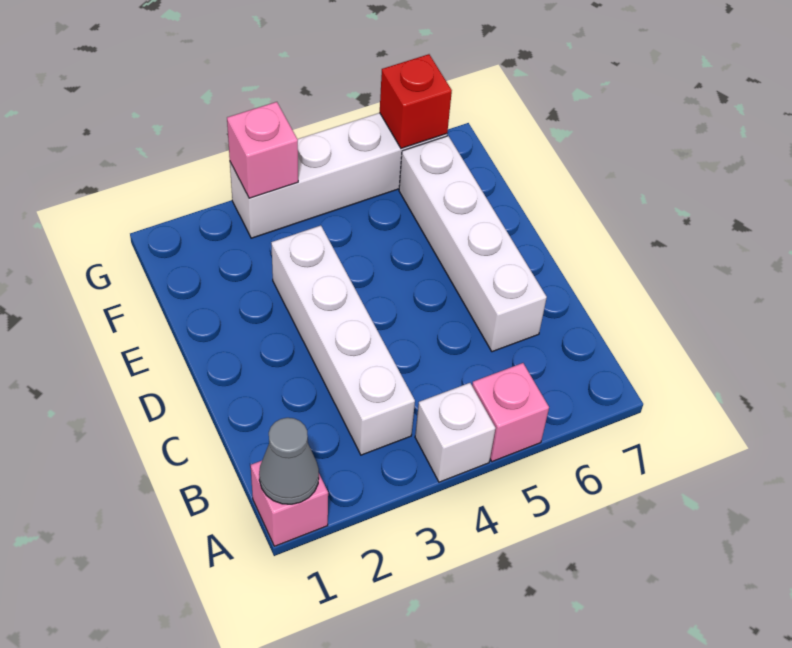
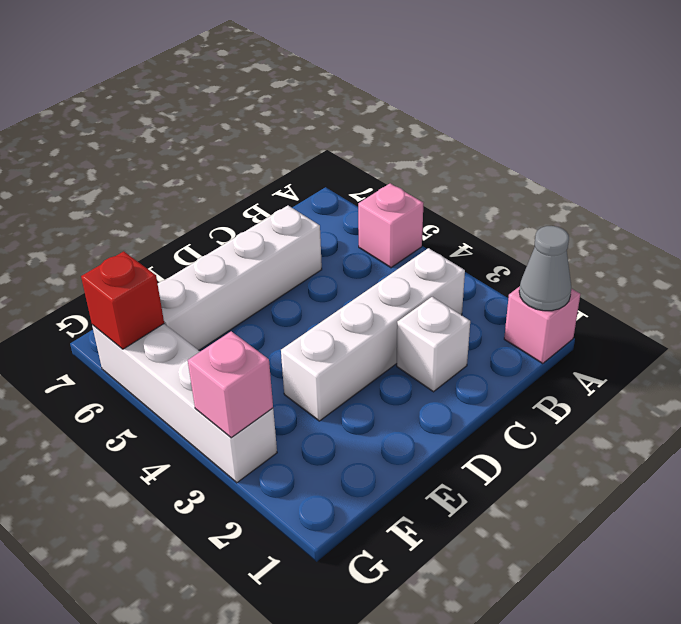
white brick A4 level 1 -> white brick C2 level 1

